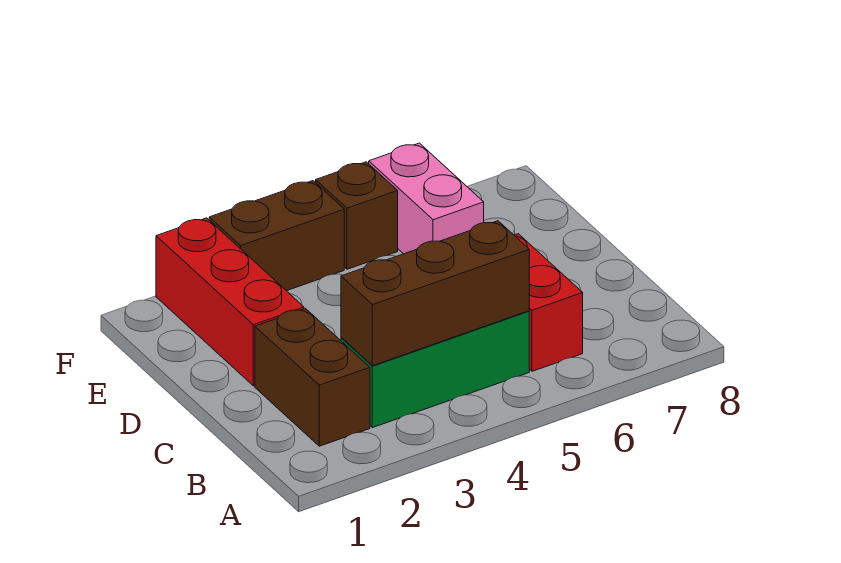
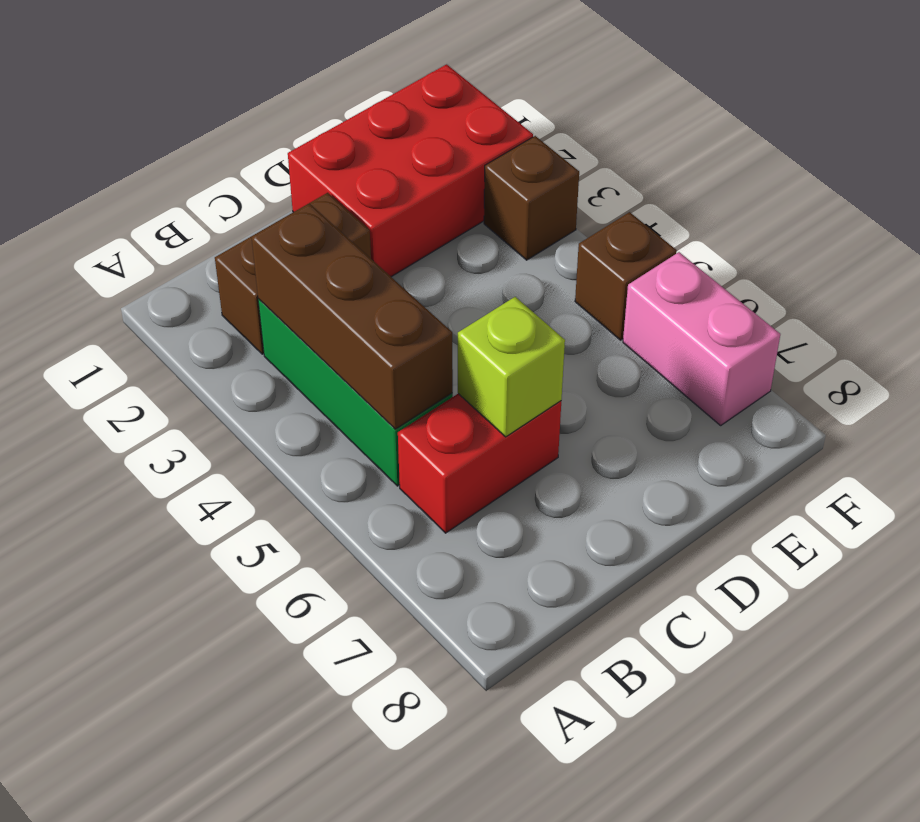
none -> lime brick C6 level 2
red brick D2:F2 level 1 -> red brick D1:F2 level 1
pink brick E6:F6 level 1 -> pink brick F6:F7 level 1
brown brick F3:F4 level 1 -> brown brick F3 level 1

